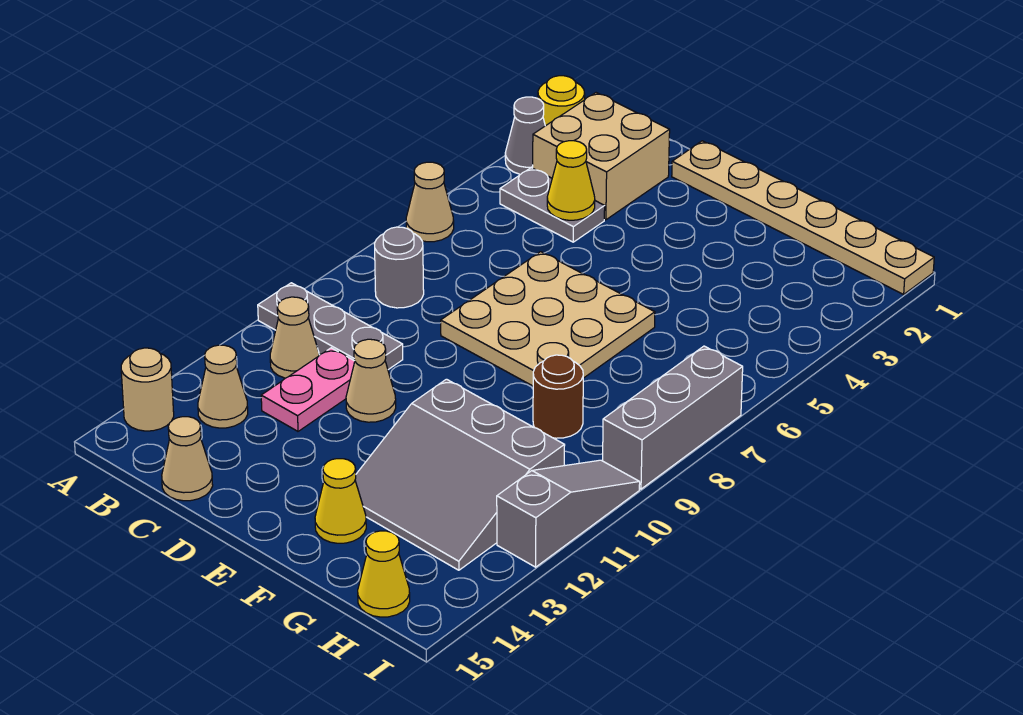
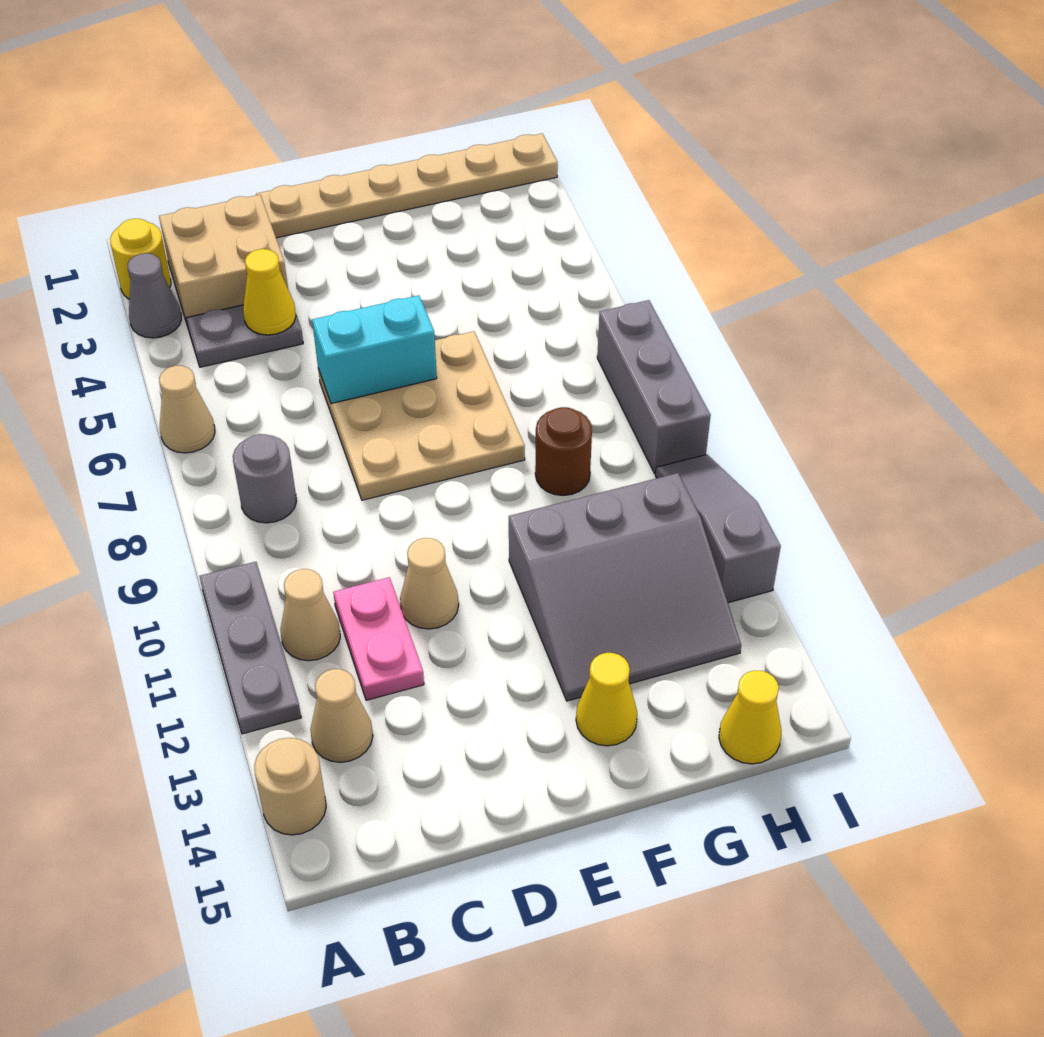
grey plate A10:C10 level 1 -> grey plate A10:A12 level 1
tan cone C15 level 1 -> none
none -> cyan brick D6:E6 level 2

